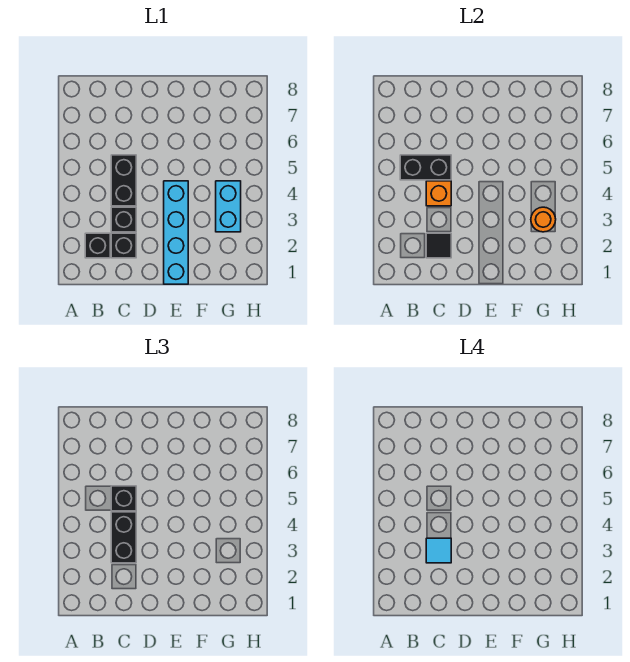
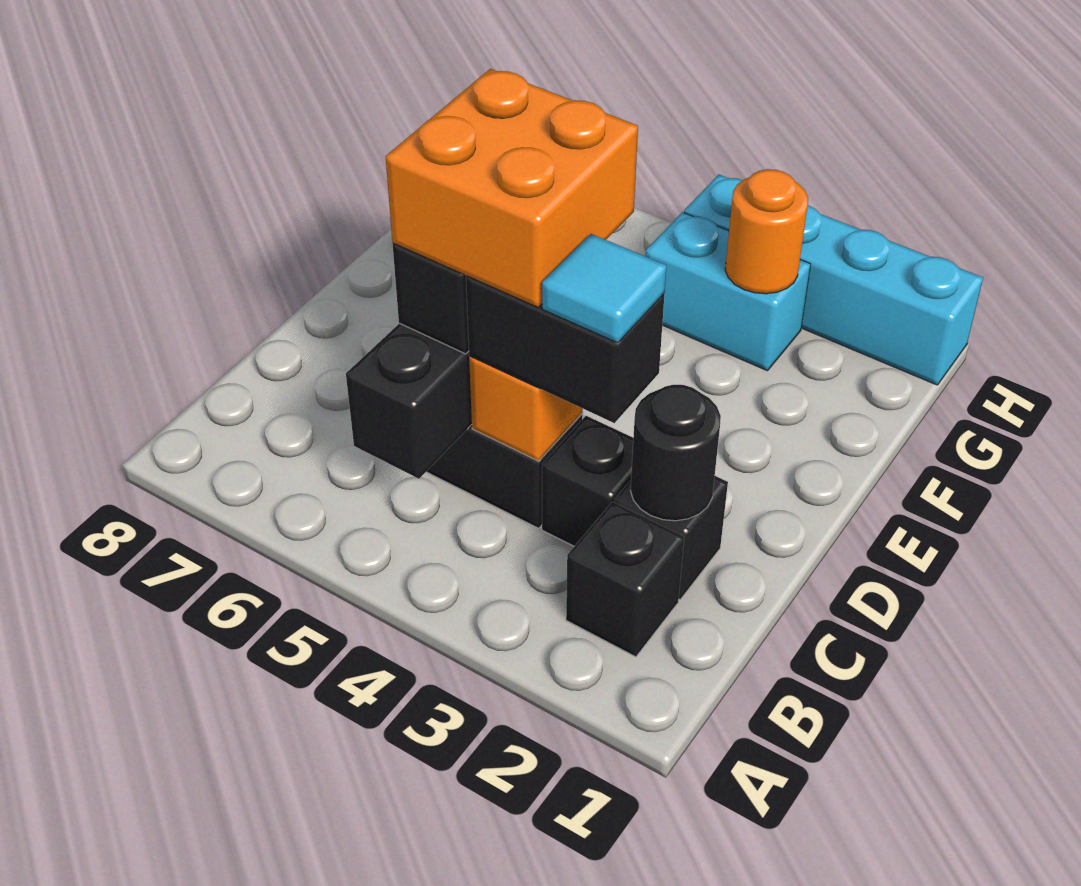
black tile C2 level 2 -> black round brick C2 level 2
none -> orange brick C4:D5 level 4
cyan brick E1:E4 level 1 -> cyan brick H1:H4 level 1

